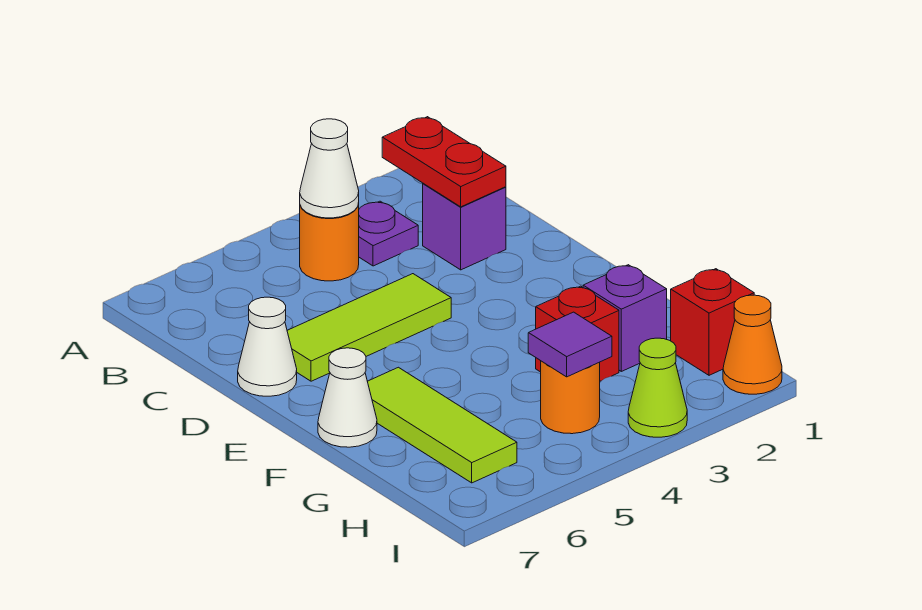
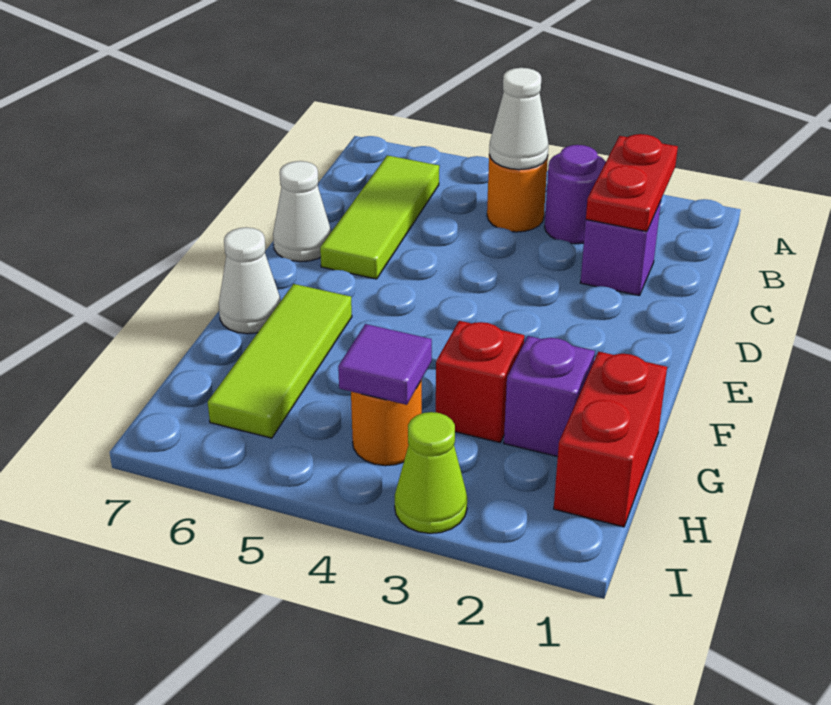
purple plate B3 level 1 -> purple round brick B3 level 1
lime tile D4:D6 level 1 -> lime tile B6:D6 level 1
red brick H1 level 1 -> red brick G1:H1 level 1
orange cone I1 level 1 -> none

